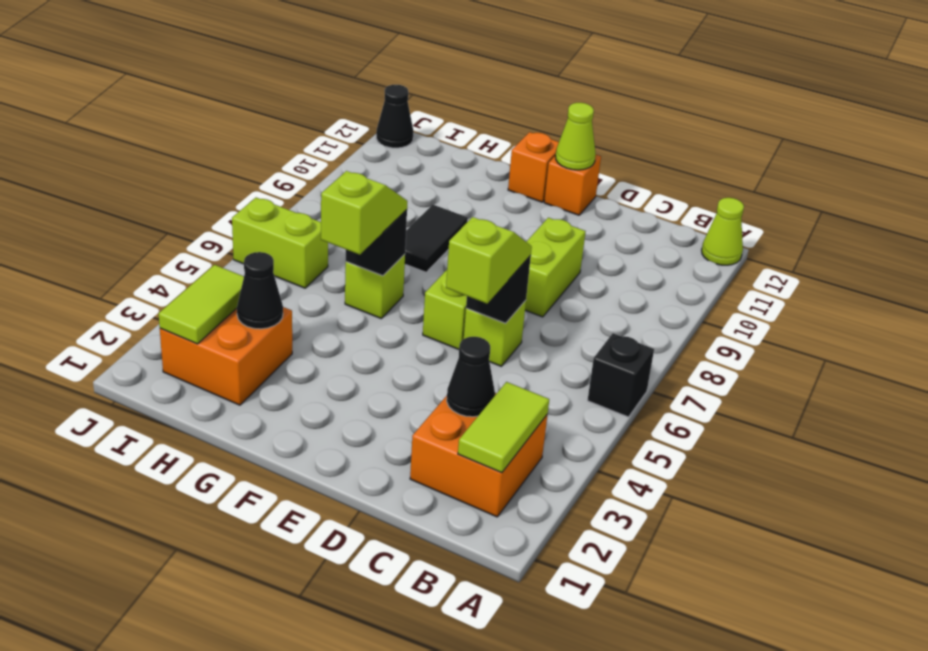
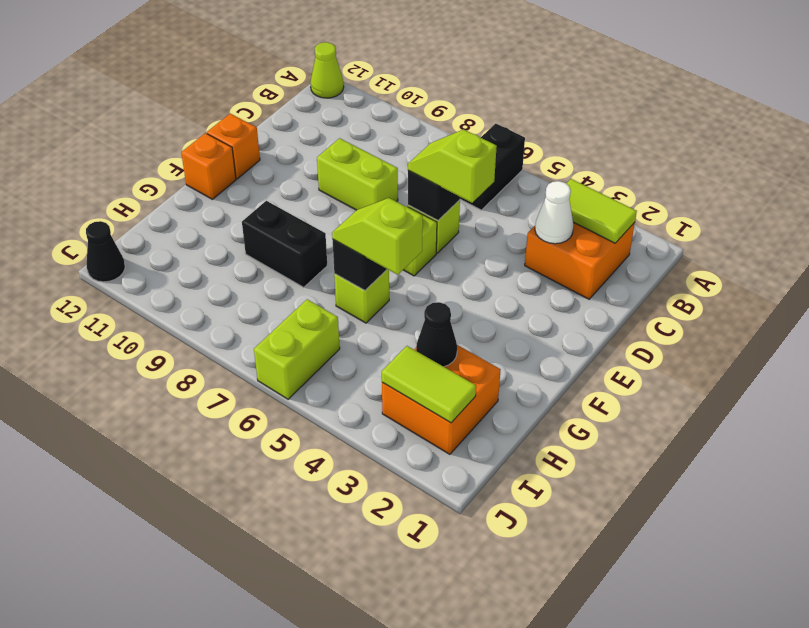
black brick A6 level 1 -> black brick A6:B6 level 1
black cone C3 level 2 -> white cone C3 level 2
lime cone E12 level 2 -> none
black tile G8:G9 level 1 -> black brick G8:G9 level 1

